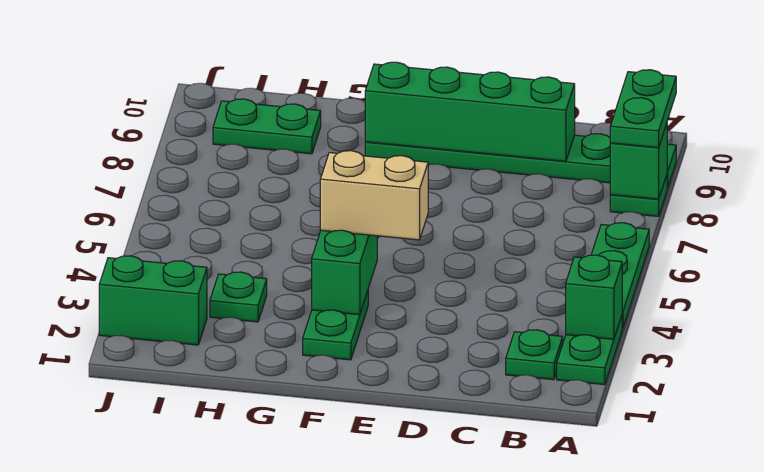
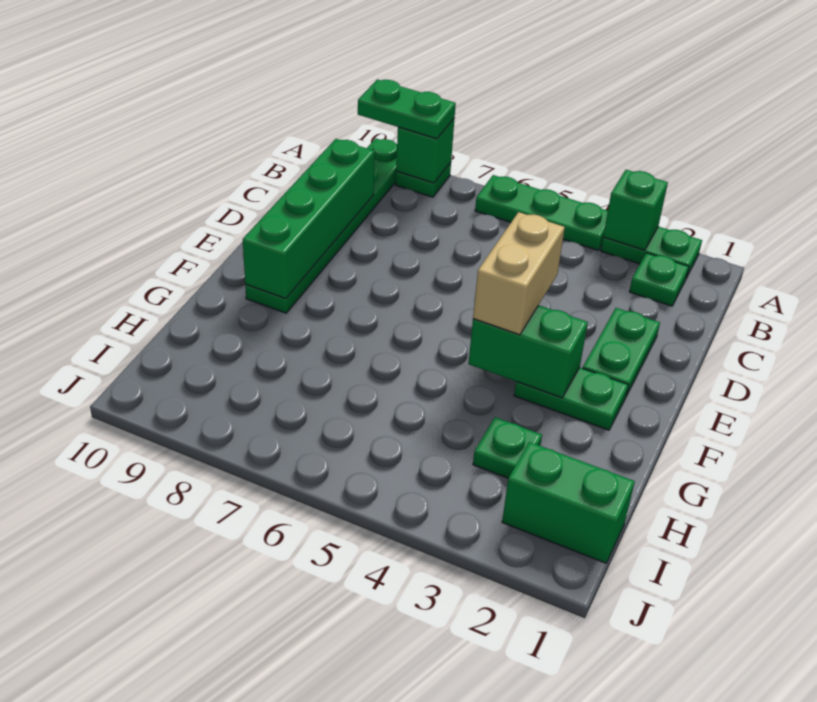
green plate H9:I9 level 1 -> green plate D2:E2 level 1
green brick I2:J2 level 1 -> green brick I1:I2 level 1

